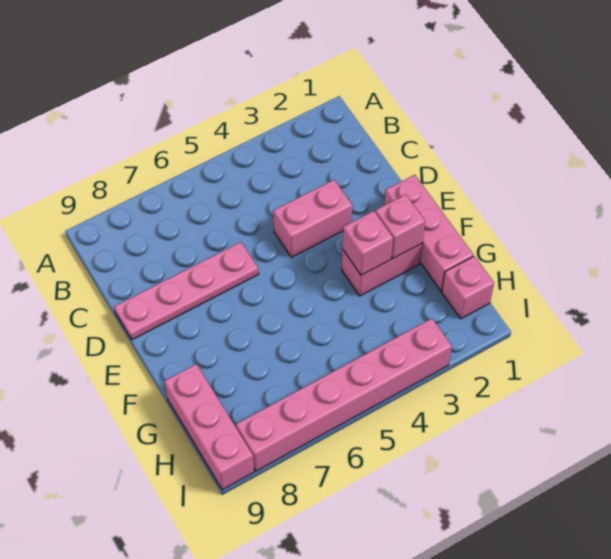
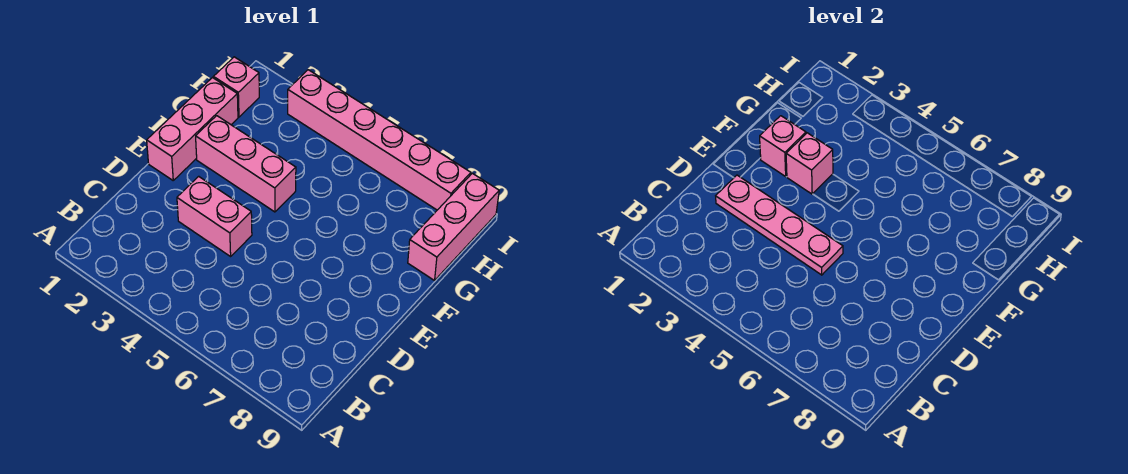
pink plate D6:D9 level 1 -> pink plate D2:D5 level 2
pink brick F2:F3 level 1 -> pink brick F2:F4 level 1

